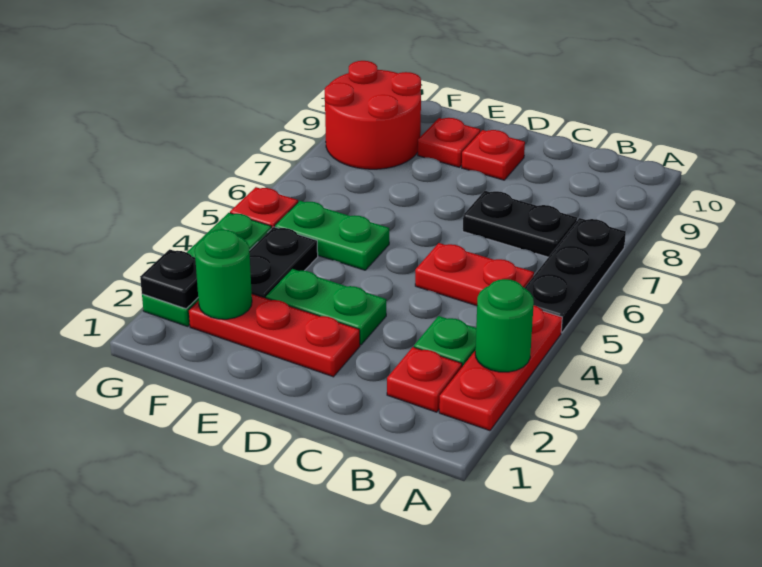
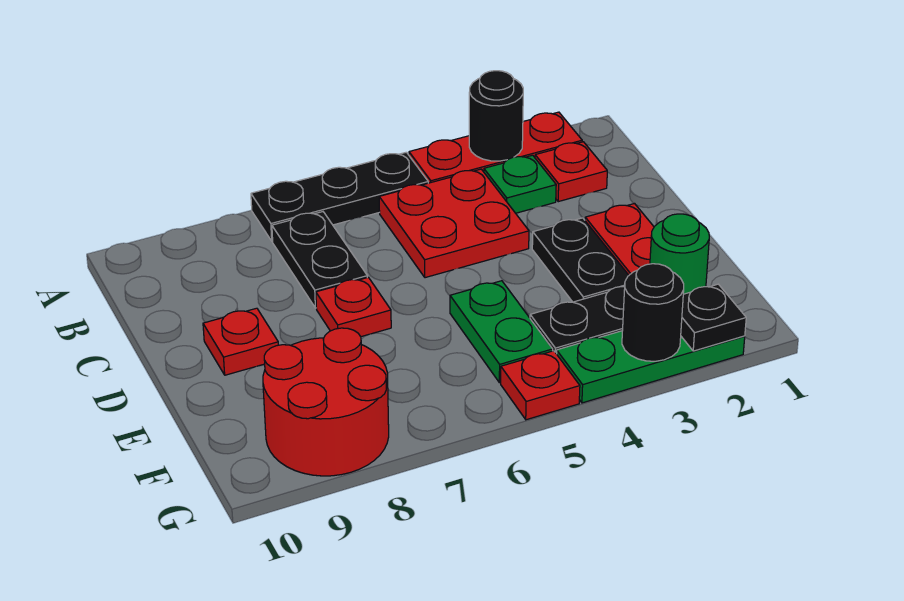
green round brick A3 level 2 -> black round brick A3 level 2
red plate B5:C5 level 1 -> red plate B4:C5 level 1
green plate D3:E3 level 1 -> black plate D3:E3 level 1
red plate E9 level 1 -> red plate D7 level 1
none -> black round brick G3 level 2

